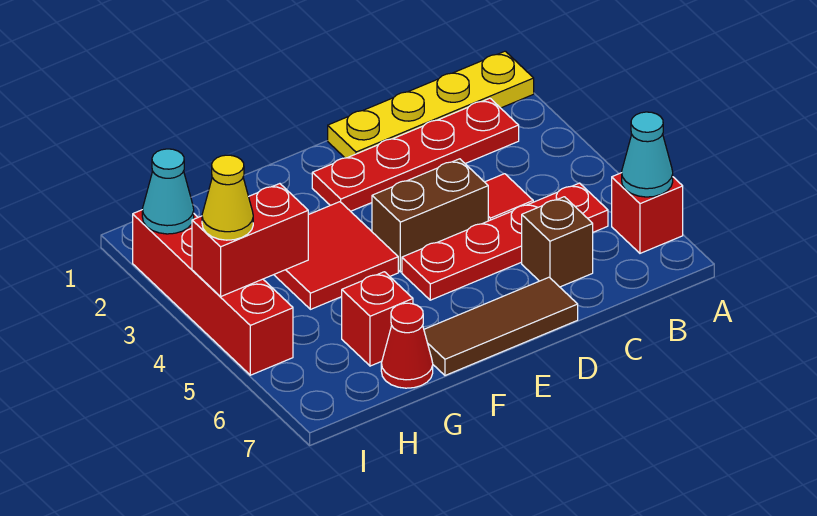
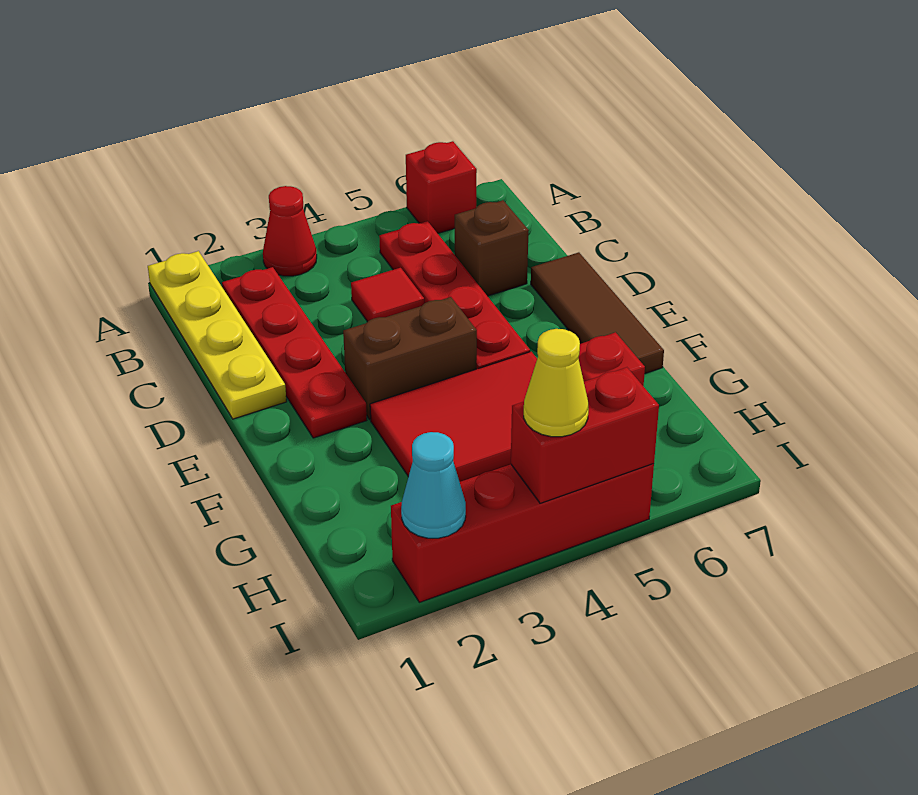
cyan cone A6 level 2 -> none
brown brick D4:E4 level 1 -> brown brick E3:E4 level 1
red tile F3:G4 level 1 -> red tile F3:G5 level 1
red cone G7 level 1 -> red cone A3 level 1
red brick H4:I4 level 2 -> red brick I4:I5 level 2

